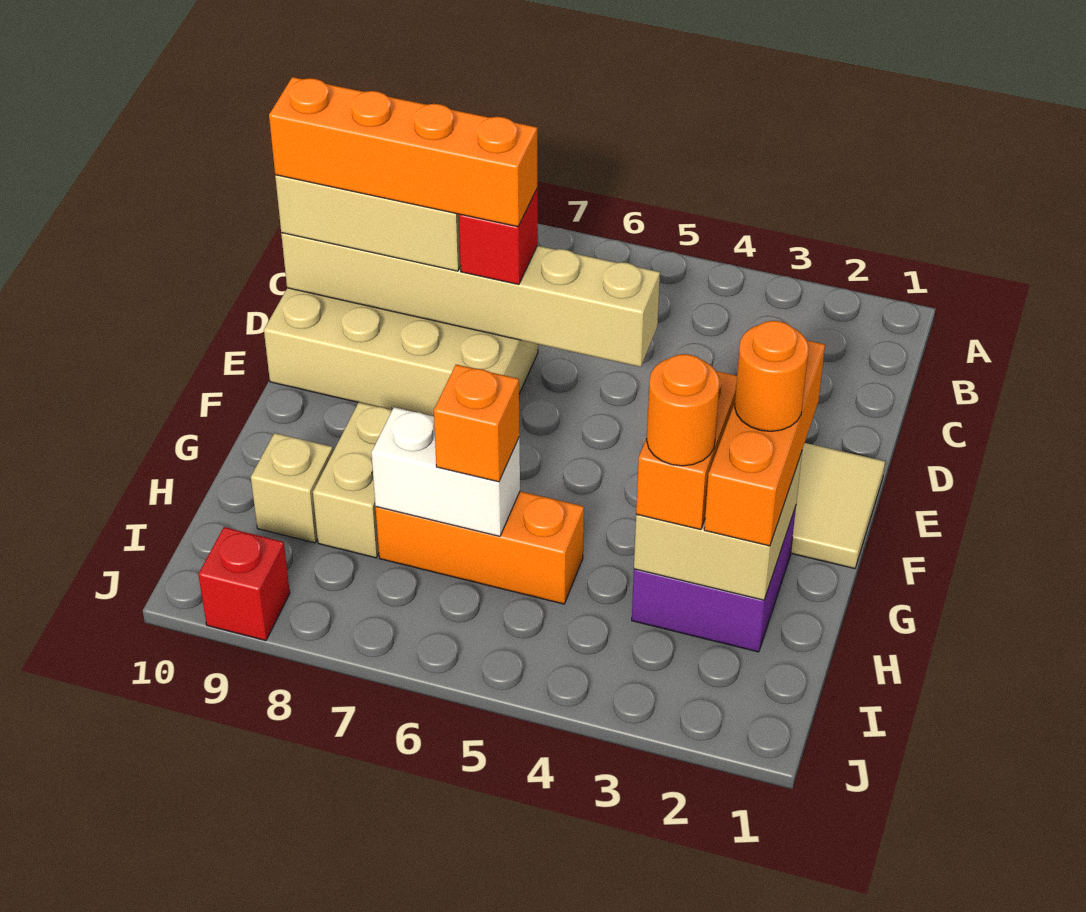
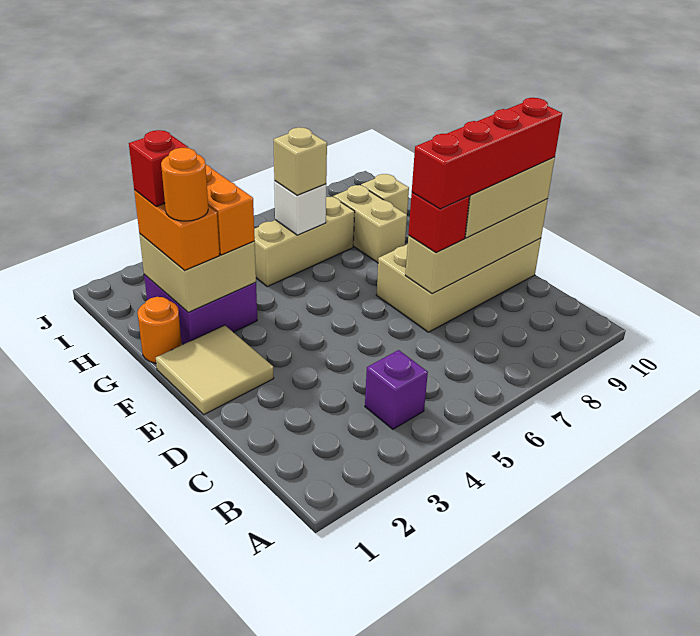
none -> purple brick B4 level 1
tan brick D5:D10 level 2 -> tan brick D7:D10 level 2
orange brick D7:D10 level 4 -> red brick D7:D10 level 4
orange brick F2:H2 level 3 -> orange brick G2:H2 level 3
orange round brick H3 level 4 -> orange round brick G1 level 1
orange brick H5:H7 level 1 -> tan brick H5:H7 level 1
white brick H6:H7 level 2 -> white brick H6 level 2
orange brick H6 level 3 -> tan brick H6 level 3
red brick J9 level 1 -> red brick H2 level 4

